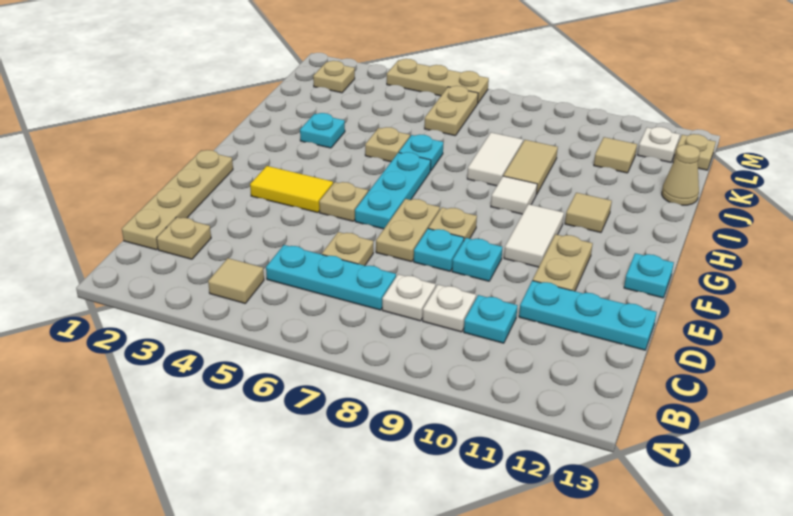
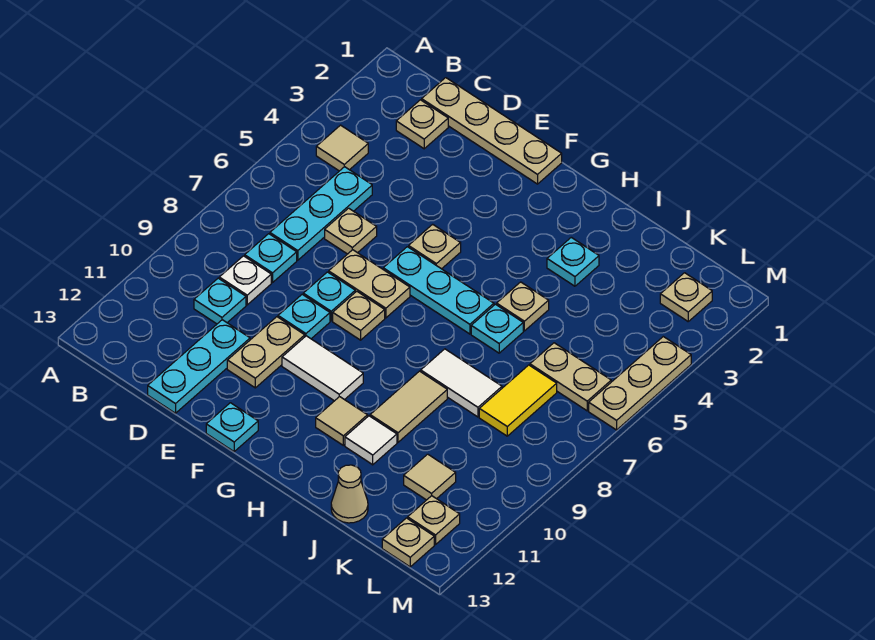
white plate C8 level 1 -> cyan plate C8 level 1
tan plate E11:F11 level 1 -> tan plate E10:E11 level 1
yellow tile F3:F4 level 1 -> yellow tile K7:K8 level 1
white tile H9 level 1 -> white tile I11 level 1
tan tile I9:J9 level 1 -> tan tile I9:I10 level 1
white plate L12 level 1 -> tan plate L12 level 1

